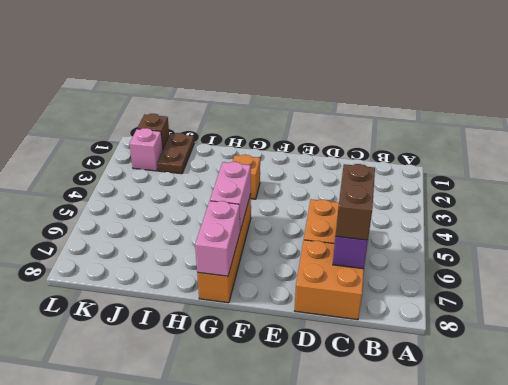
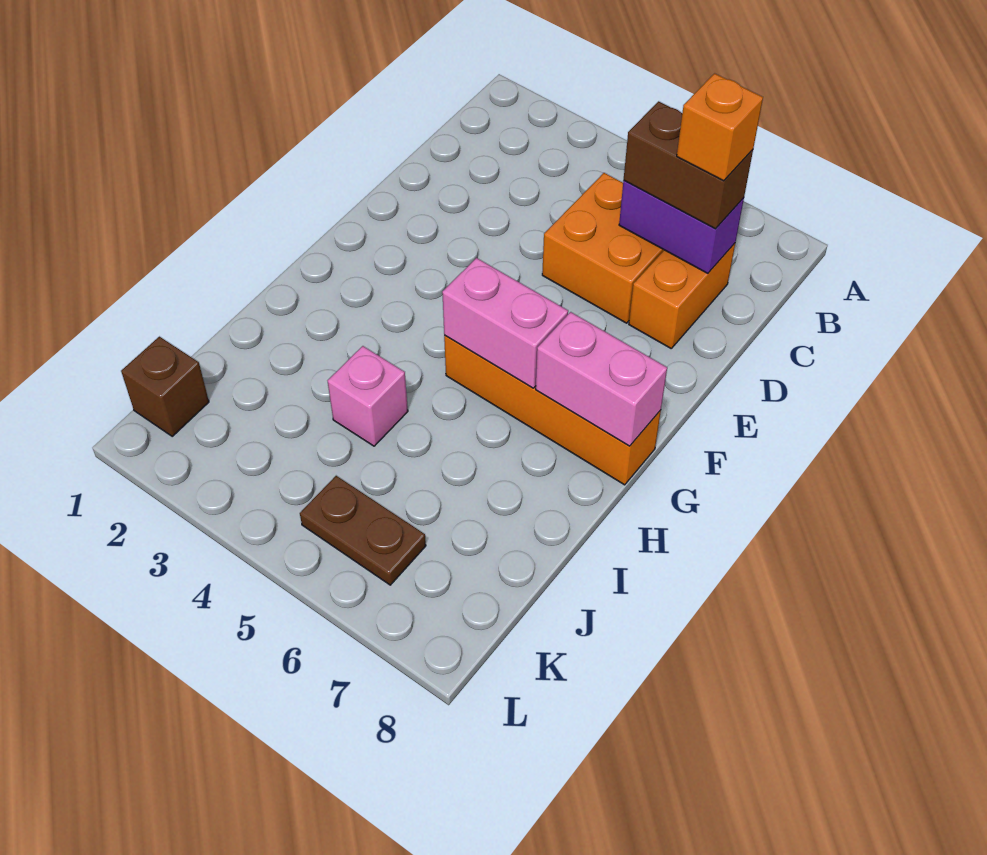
orange brick C7:D8 level 1 -> orange brick C7:D7 level 1
orange brick G3 level 1 -> orange brick C7 level 4
brown plate J1:J2 level 1 -> brown plate K5:K6 level 1
pink brick K2 level 1 -> pink brick I4 level 1

